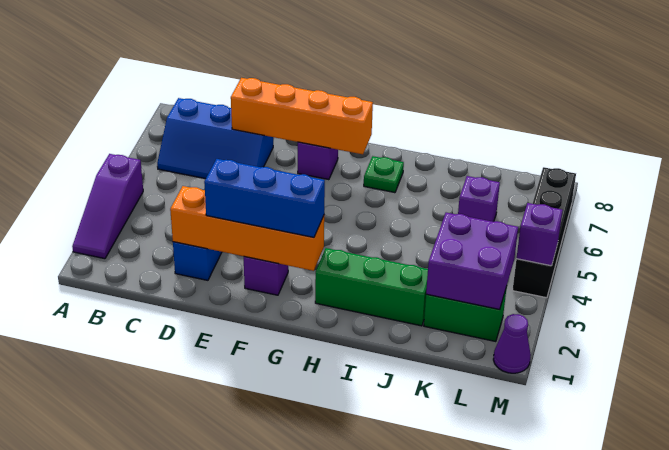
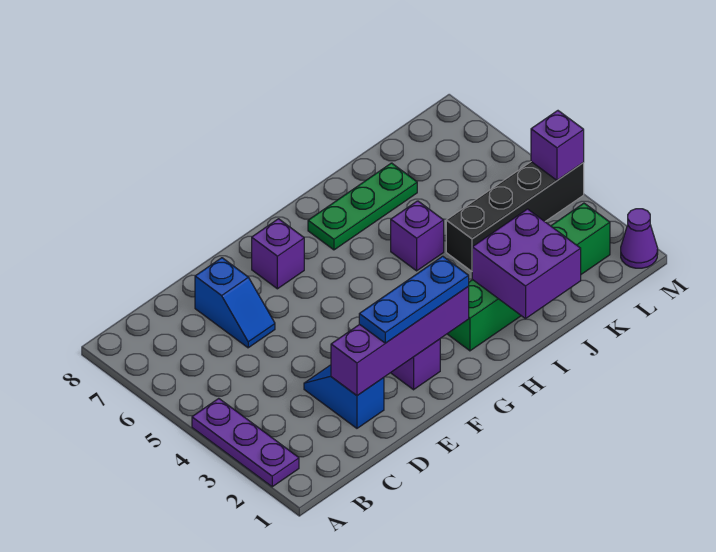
purple slope A2:A4 level 1 top 4 -> purple plate A2:A4 level 1
blue slope B6:D7 level 1 top 7 -> blue slope D6:D7 level 1 top 7
orange brick D2:G2 level 2 -> purple brick D2:G2 level 2
orange brick D7:G7 level 2 -> none
blue brick E2:G2 level 3 -> blue plate E2:G2 level 3
green plate H7 level 1 -> green plate H7:J7 level 1
purple brick K2:L3 level 2 -> purple brick I1:J2 level 2
purple brick K6 level 1 -> purple brick I5 level 1
black brick M4:M7 level 1 -> black brick J4:M4 level 1

